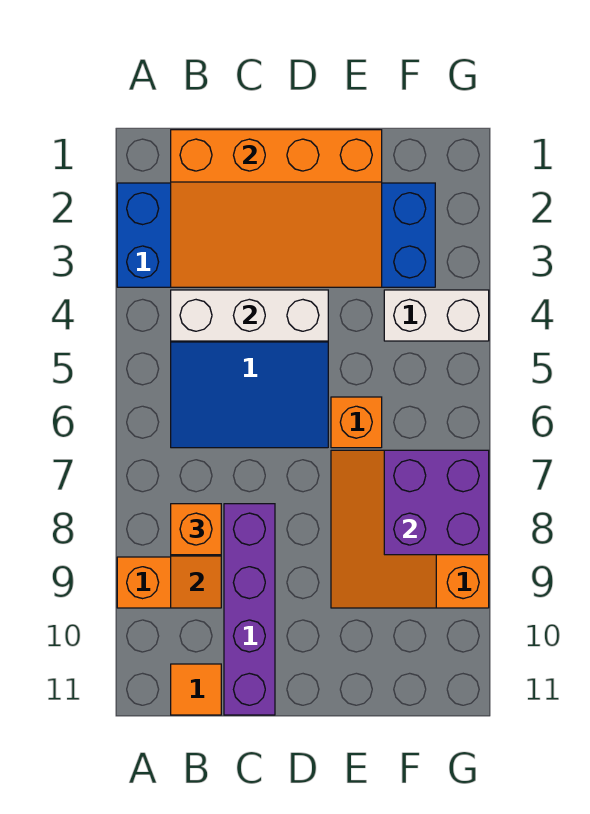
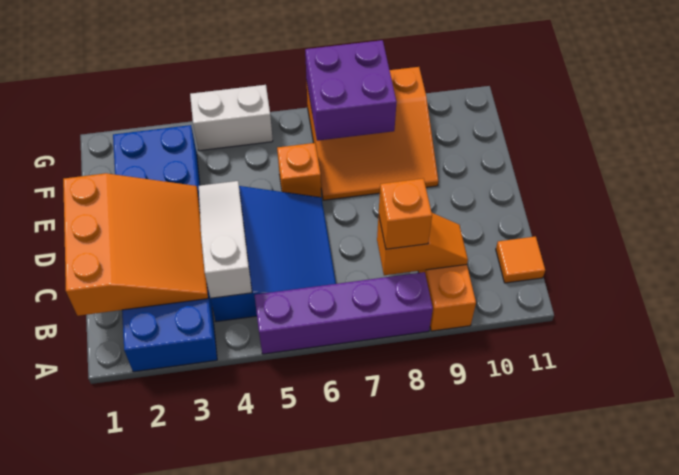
orange slope B1:E3 level 2 top 1 -> orange slope B1:D3 level 2 top 1
white brick B4:D4 level 2 -> white slope B4:D4 level 2 top B
purple brick C8:C11 level 1 -> purple brick A5:A8 level 1
white brick F4:G4 level 1 -> white brick G4:G5 level 1

